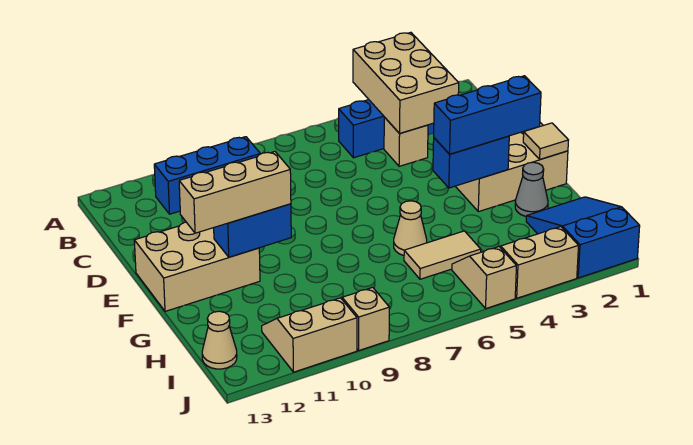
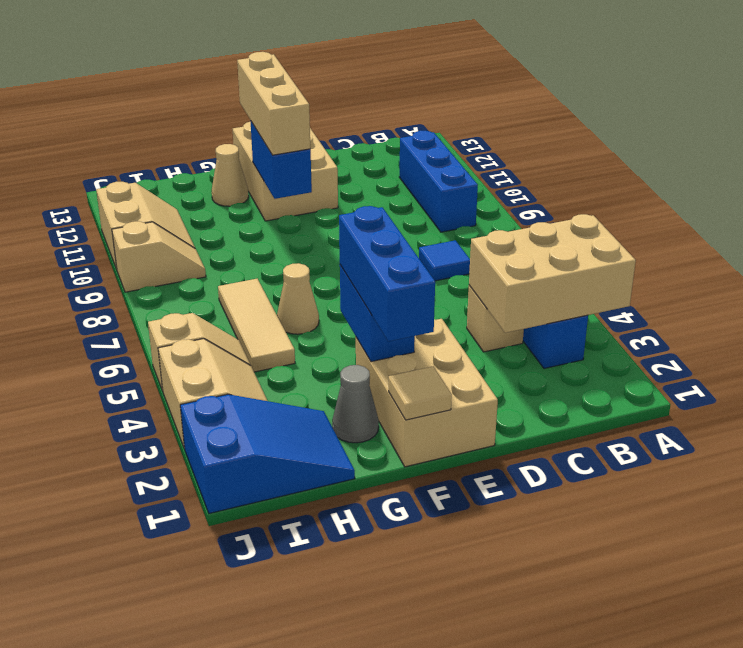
none -> blue tile C7 level 1
tan tile H5:H6 level 1 -> tan tile H5:H7 level 1
tan cone I13 level 1 -> tan cone G12 level 1

